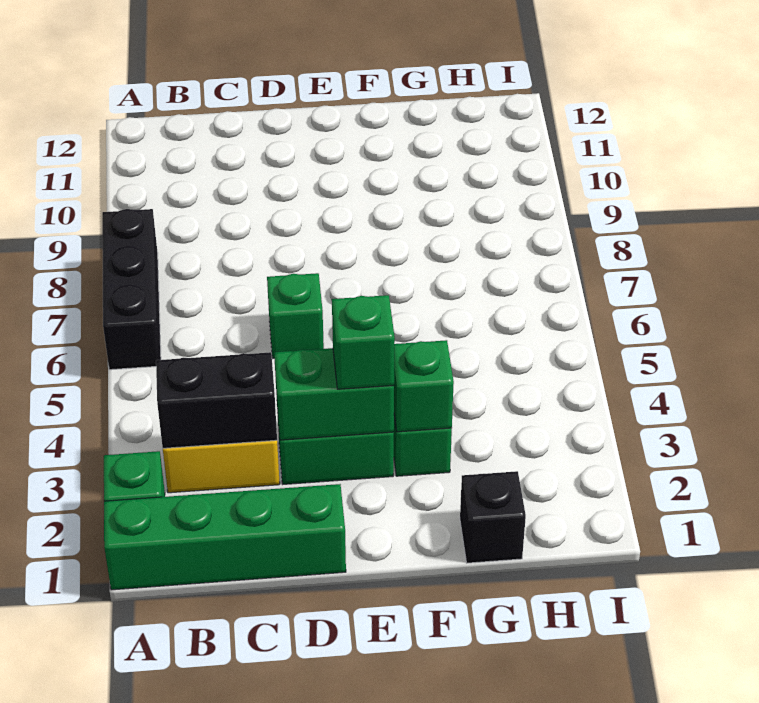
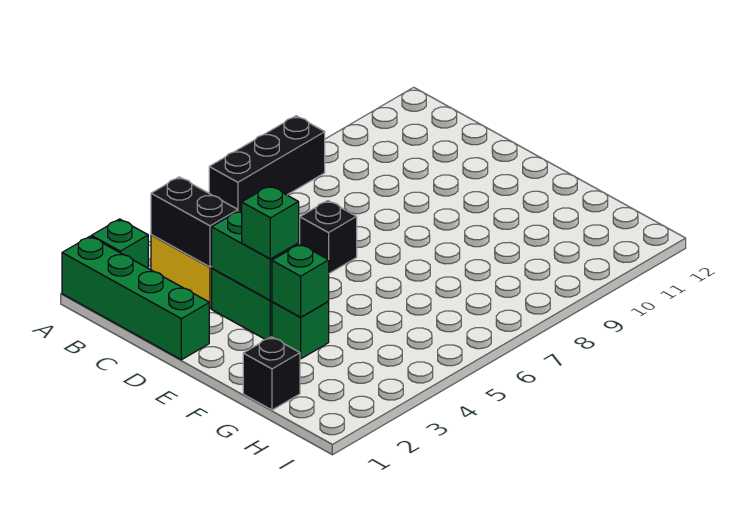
green brick D6 level 1 -> black brick D6 level 1

